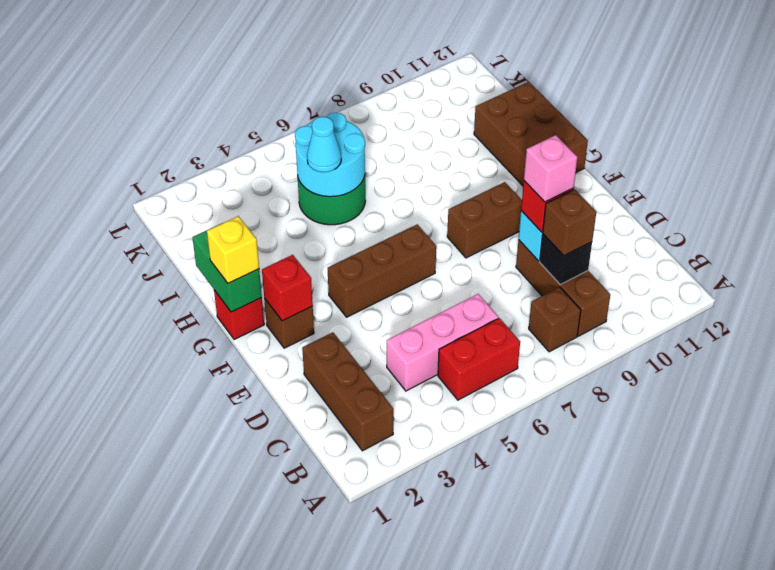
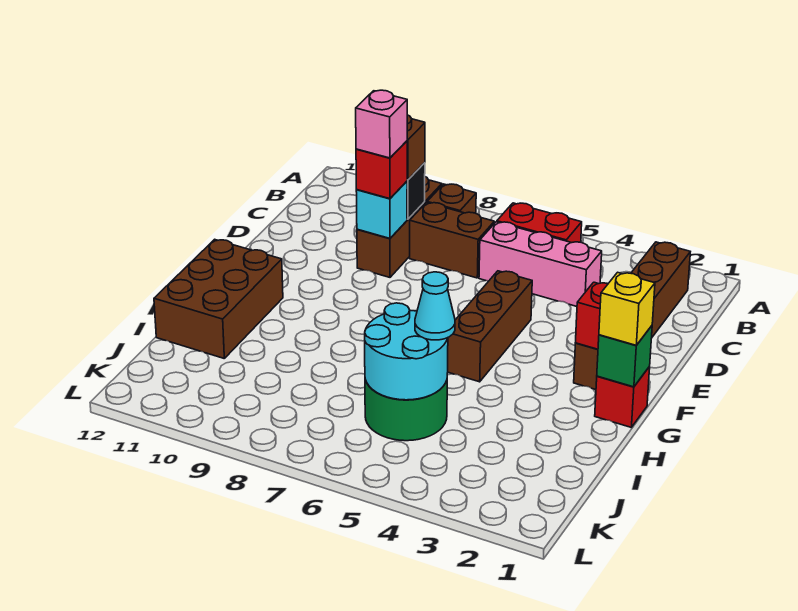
brown brick F4:F6 level 1 -> brown brick E5:G5 level 1
brown brick F8:F9 level 1 -> brown brick C7:C8 level 1
green brick G1:H1 level 2 -> green brick G1 level 2

